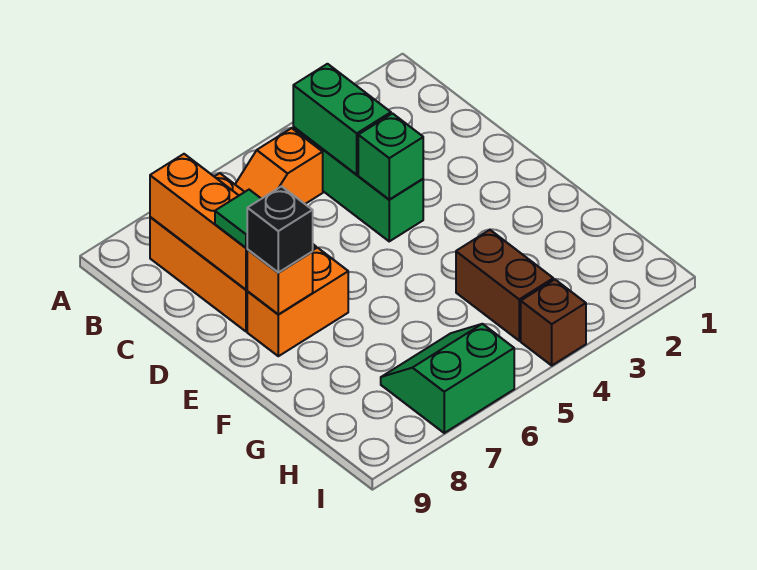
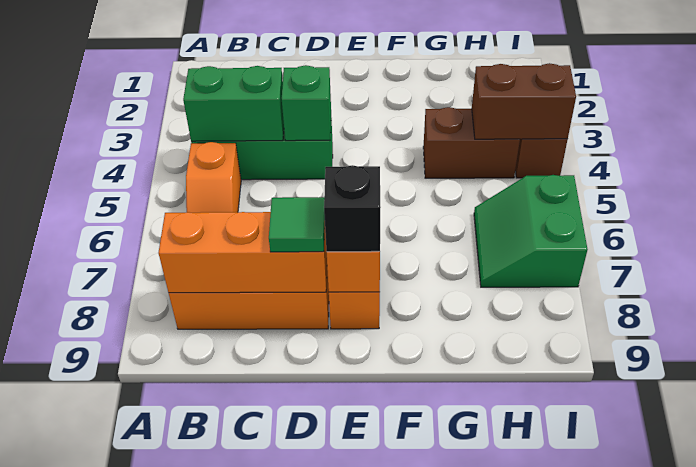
none -> brown brick H4:I4 level 2

